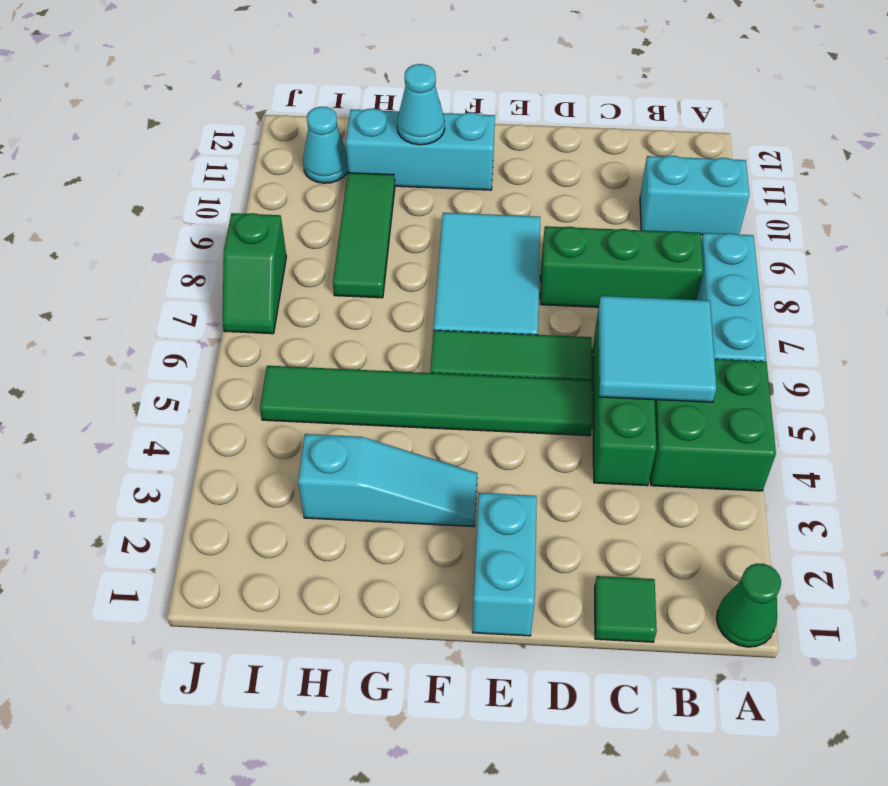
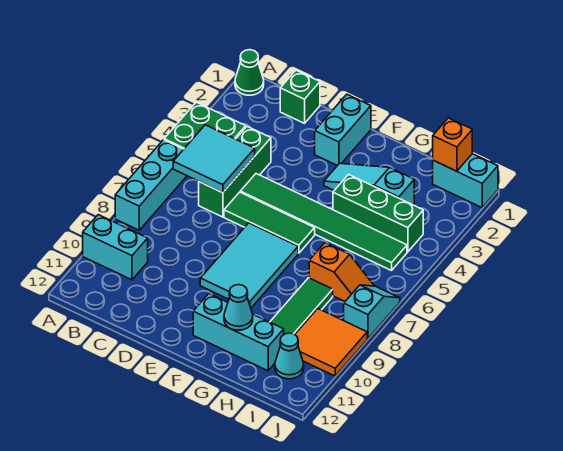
green brick B8:D8 level 1 -> green brick G4:I4 level 1
green tile C1 level 1 -> green brick C1 level 1
none -> orange slope H7:I7 level 1 top H
none -> cyan brick I1:J1 level 1
none -> orange brick I1 level 2
none -> orange tile I9:J10 level 1
green slope J7:J8 level 1 top 8 -> cyan slope J7:J8 level 1 top 8

